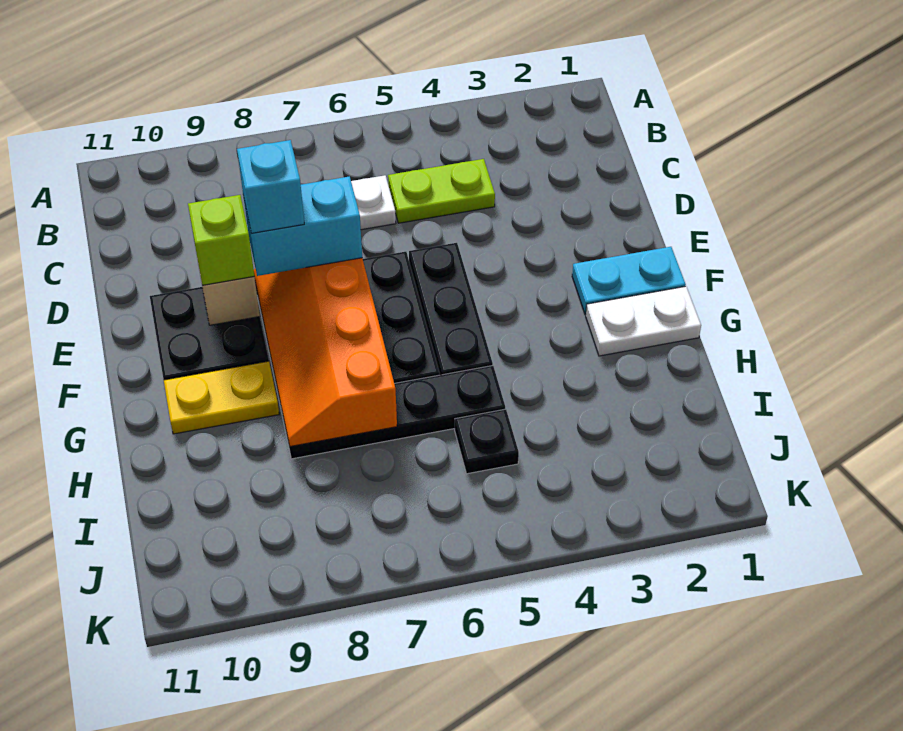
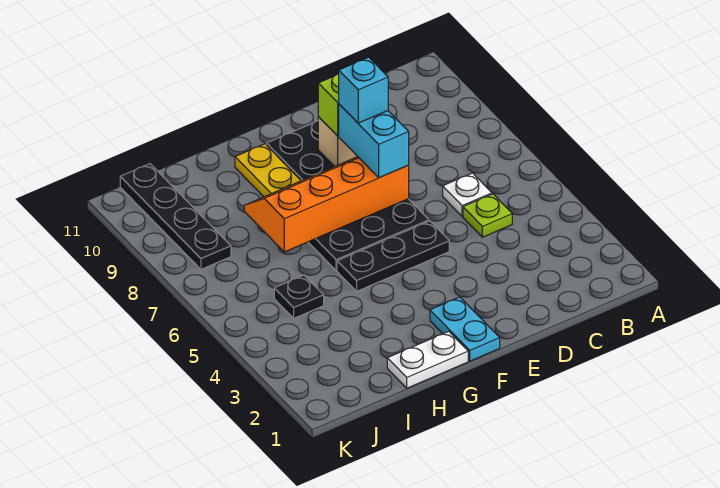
lime plate C4:C5 level 1 -> lime plate C5 level 1
white plate G1:G2 level 1 -> white plate G1:H1 level 1
black plate H5:H8 level 1 -> black plate J8:J11 level 1

